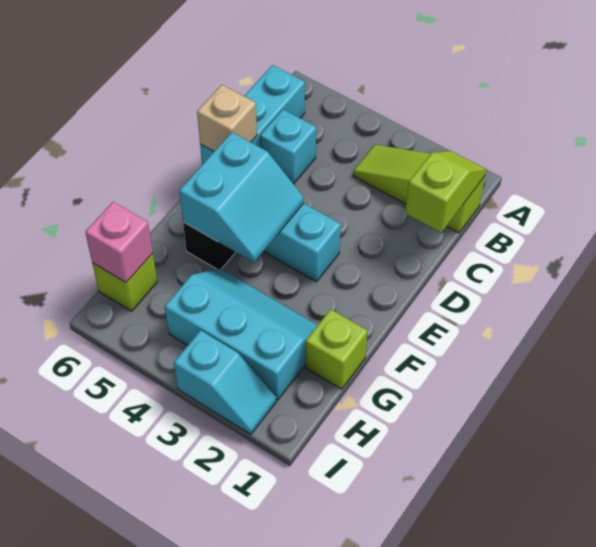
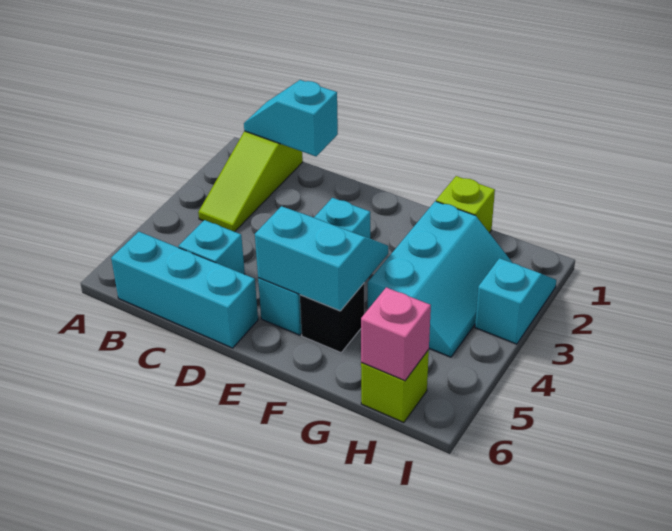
lime slope B1:C1 level 2 top C -> cyan slope B1:C1 level 2 top C
tan brick D6 level 2 -> none
cyan slope G2:H4 level 1 top H -> cyan slope G2:H4 level 1 top G

